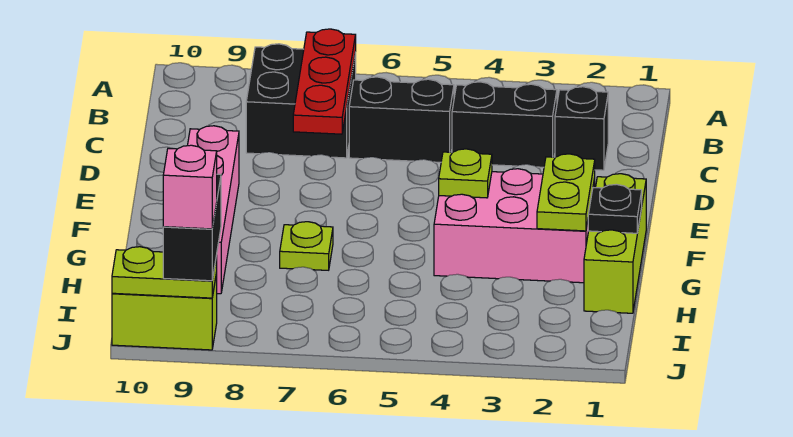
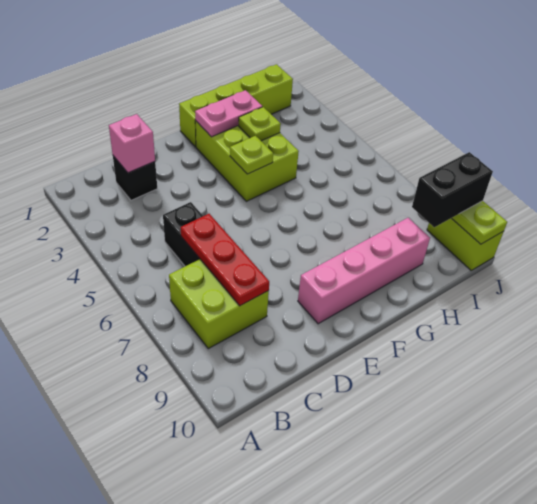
black brick B7:C8 level 1 -> lime brick B7:C8 level 1
red plate B7:D7 level 2 -> red plate C6:C8 level 2
black brick C3:C4 level 1 -> none
lime brick F1:H1 level 1 -> lime brick F1:I1 level 1
pink brick F2:G4 level 1 -> lime brick F2:G4 level 1
lime plate F2:G2 level 2 -> pink plate F2:G2 level 2
black plate G1 level 2 -> none
lime plate G7 level 1 -> lime plate G3 level 2
pink brick J9 level 4 -> pink brick C2 level 2

